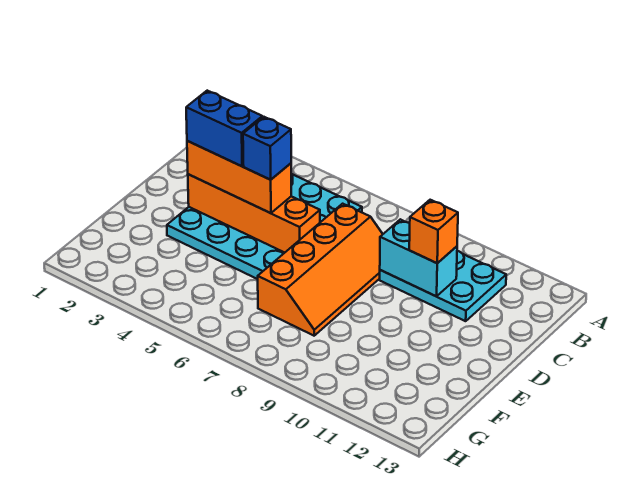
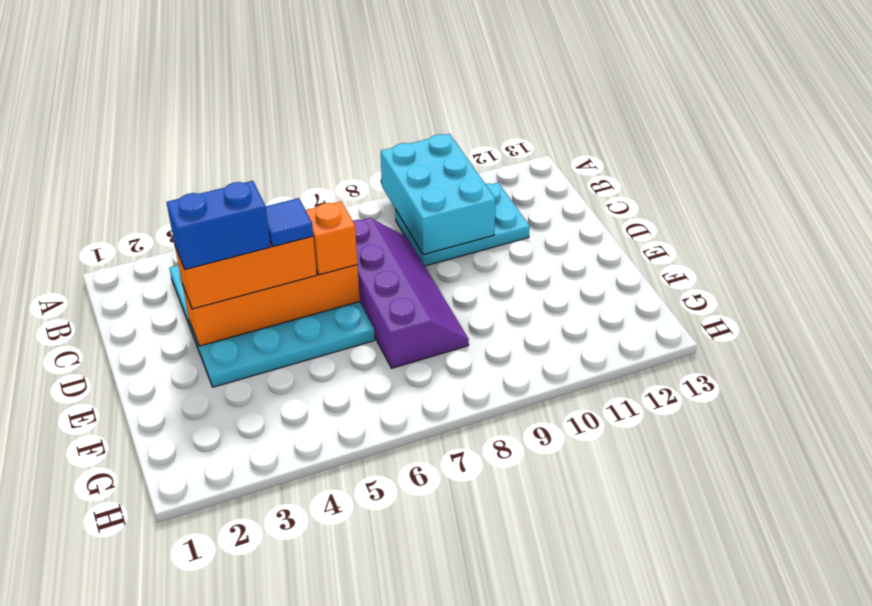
orange slope C7:F8 level 1 top 7 -> purple slope C7:F8 level 1 top 7
cyan brick C9:C10 level 2 -> cyan brick A9:C10 level 2
orange brick C10 level 3 -> orange brick D6 level 3
blue brick D5 level 4 -> blue tile D5 level 4

